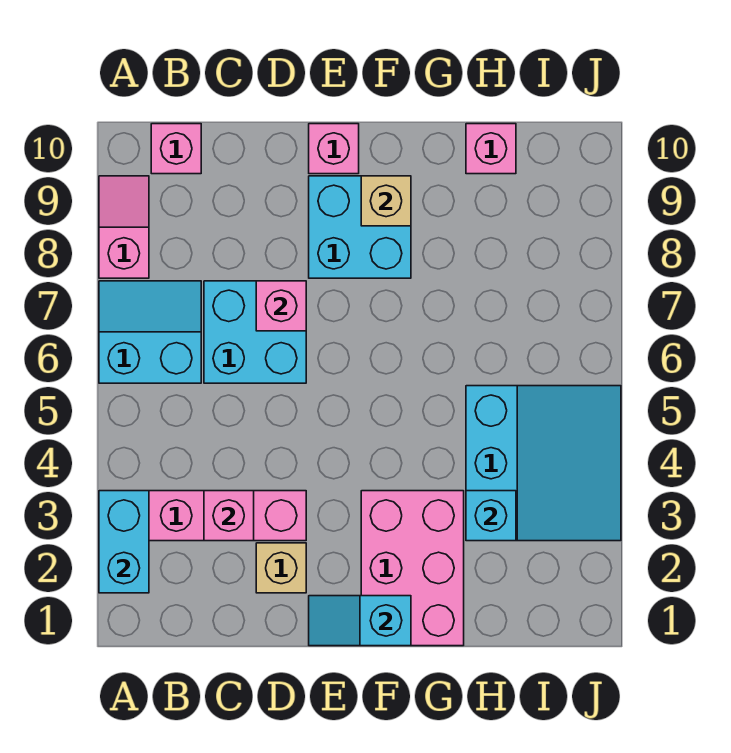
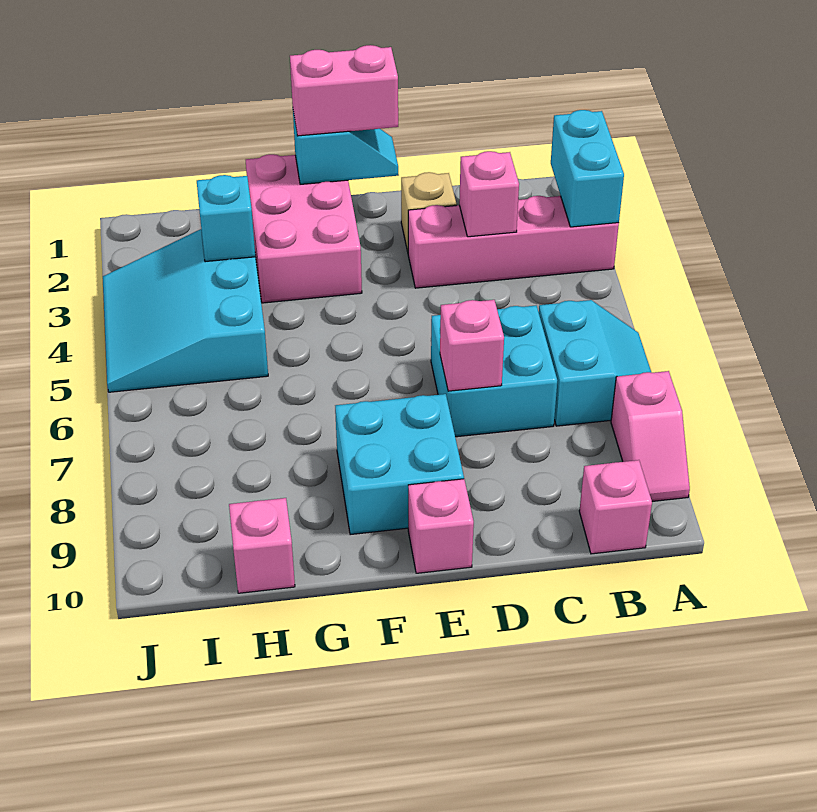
cyan slope A6:B7 level 1 top 6 -> cyan slope A6:B7 level 1 top B
none -> pink brick E1:F1 level 3
tan brick F9 level 2 -> none

